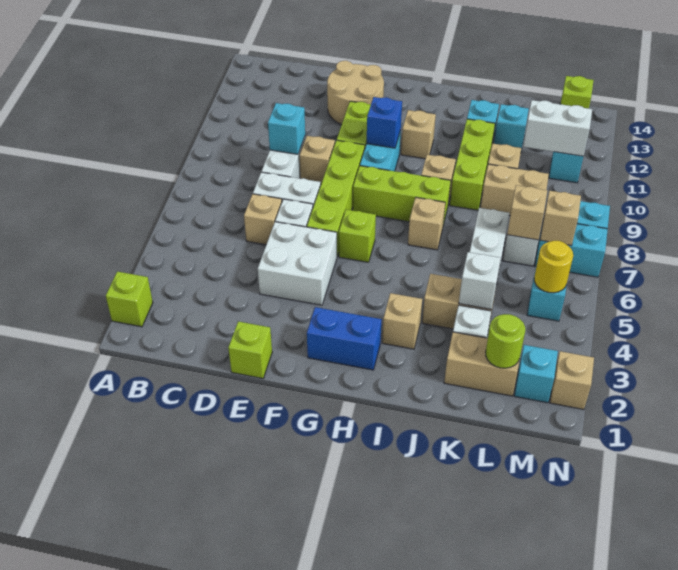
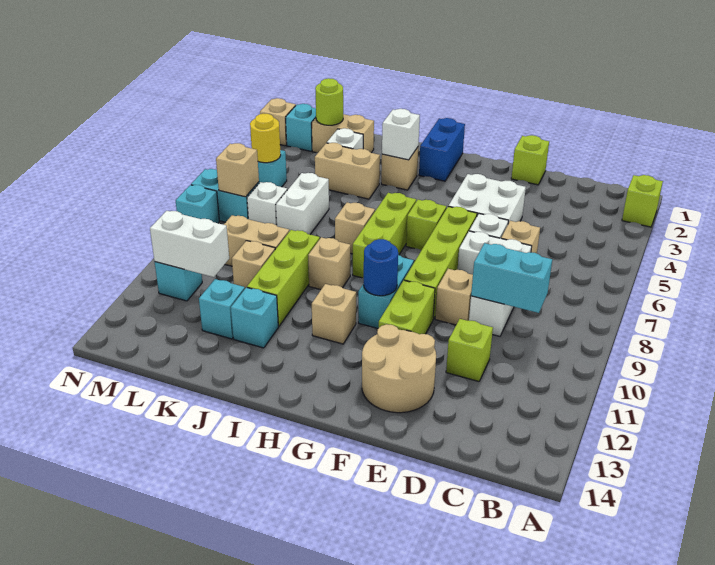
cyan brick D9 level 2 -> cyan brick C9:D9 level 2
blue brick G2:H2 level 1 -> blue brick H1:H2 level 1
lime brick G8:I8 level 1 -> lime brick H6:H8 level 1
blue brick G10 level 2 -> blue round brick G10 level 2
white brick K4 level 2 -> white brick I3 level 2
tan brick L7 level 2 -> none
lime brick M14 level 1 -> lime brick D11 level 1

